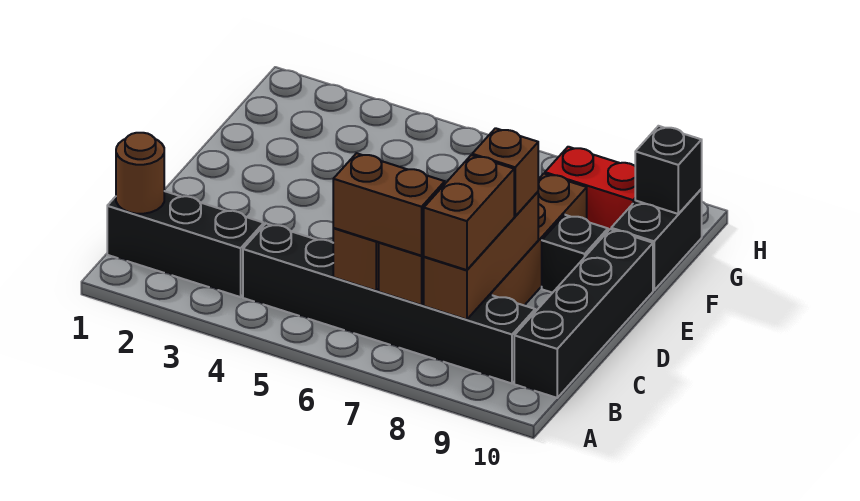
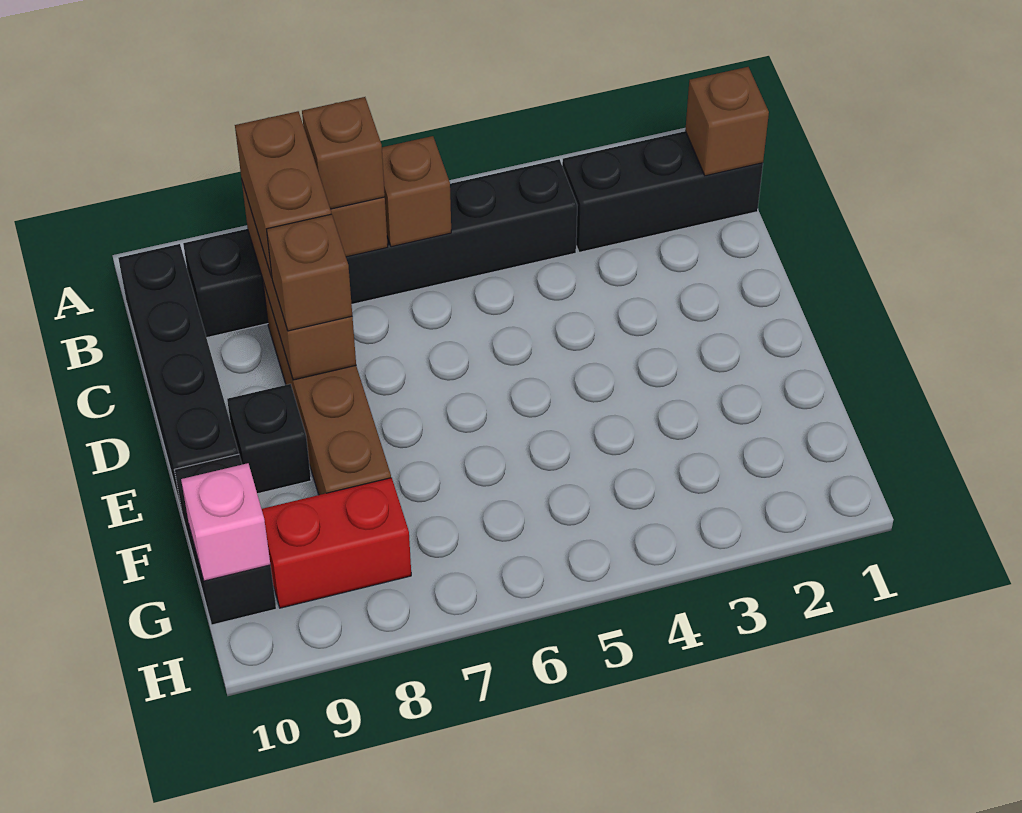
brown round brick B1 level 2 -> brown brick B1 level 2
brown brick B6:B7 level 3 -> brown brick B7 level 3
black brick G10 level 2 -> pink brick G10 level 2

